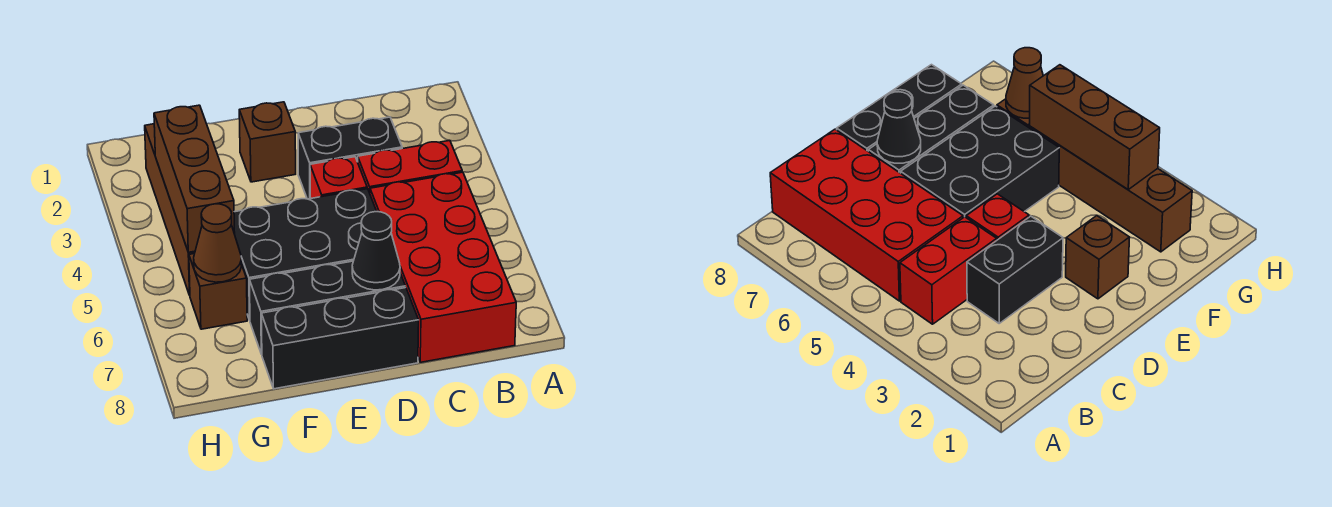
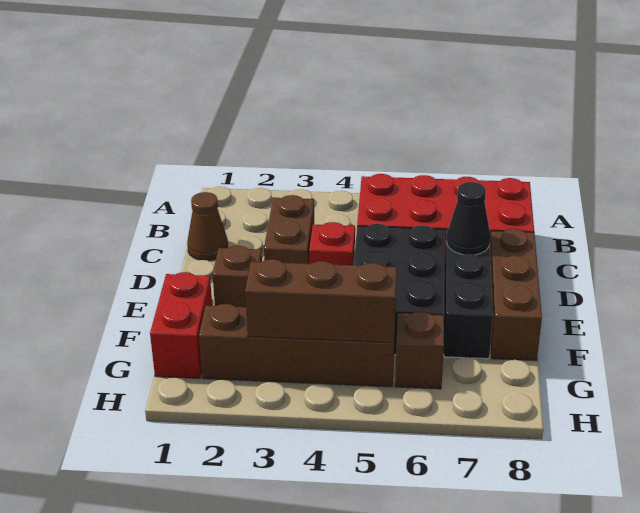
red brick B4:C4 level 1 -> red brick F1:G1 level 1
black brick C3:D3 level 1 -> brown brick C3:D3 level 1
black brick D8:F8 level 1 -> brown brick D8:F8 level 1
brown cone G6 level 2 -> brown cone C1 level 1

